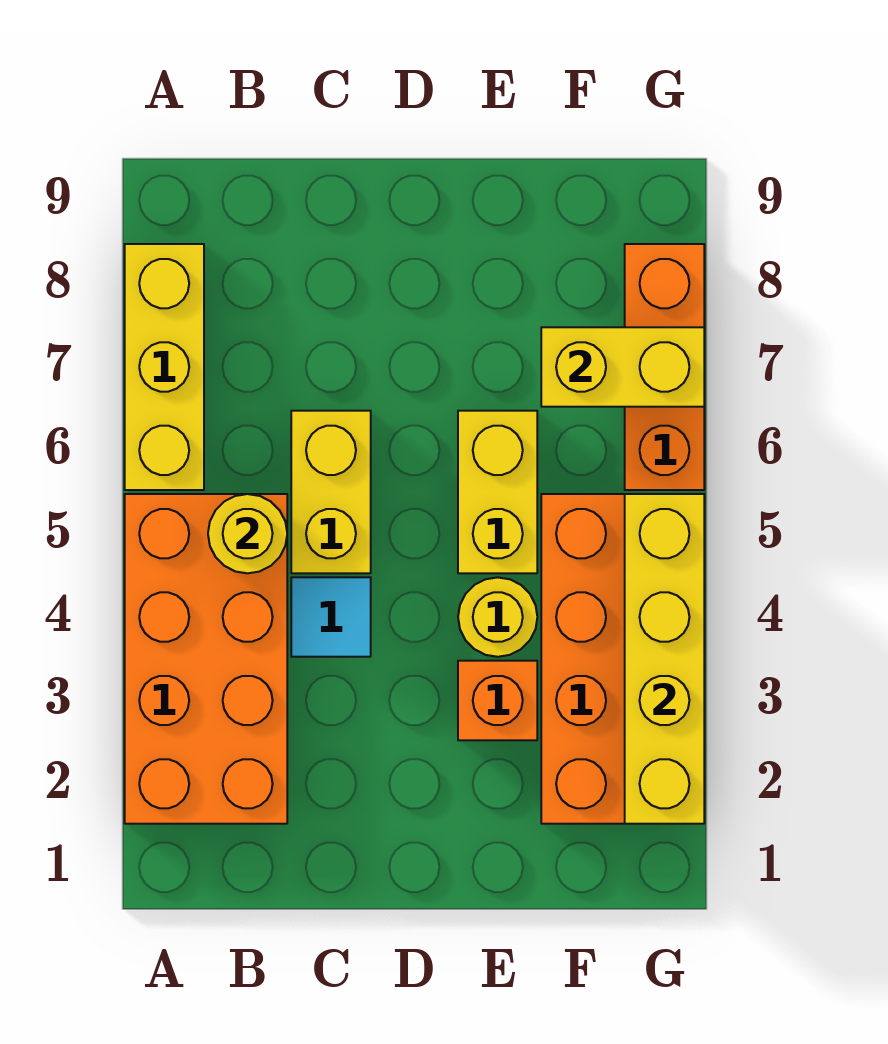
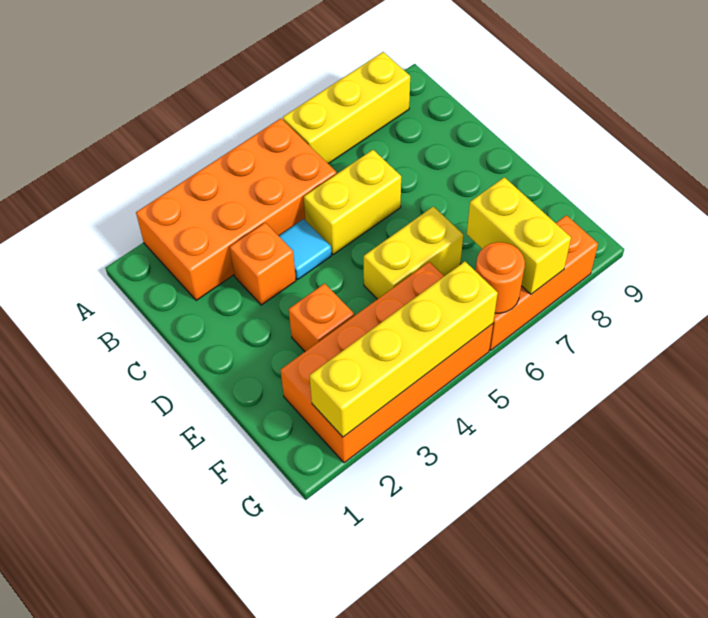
yellow round brick B5 level 2 -> none
none -> orange brick C3 level 1
yellow round brick E4 level 1 -> none
none -> orange round brick G6 level 2

